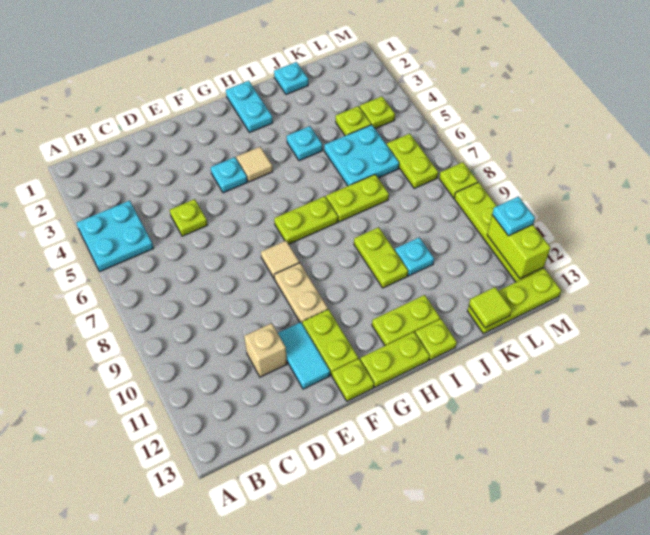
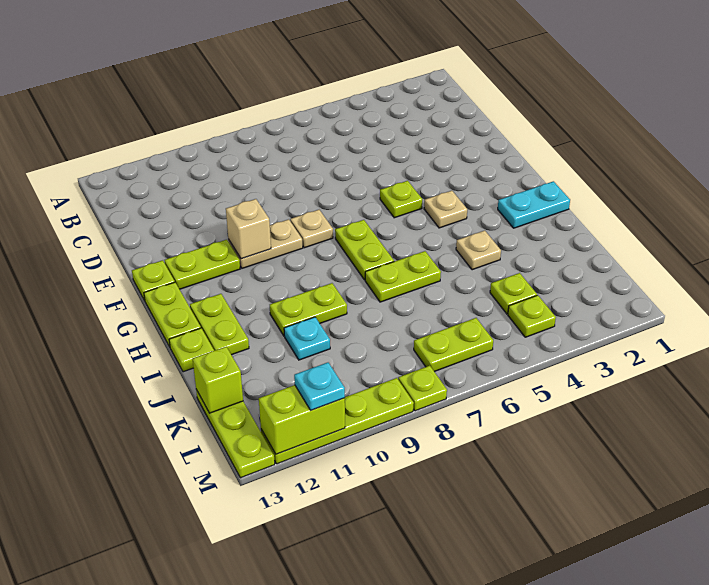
cyan plate A4:B5 level 1 -> none
lime plate D5 level 1 -> lime plate F5 level 1
tan brick D11 level 1 -> tan brick F10 level 2
cyan tile E11:E12 level 1 -> none
cyan plate F4 level 1 -> none
tan tile F8 level 1 -> tan plate F8 level 1
tan tile G4 level 1 -> tan plate G4 level 1
cyan plate I4 level 1 -> tan plate I4 level 1
lime plate I7:J7 level 1 -> lime plate I6:I7 level 1
cyan plate J1 level 1 -> none
cyan plate J5:K6 level 1 -> none
lime tile K13 level 2 -> lime brick K13 level 2

